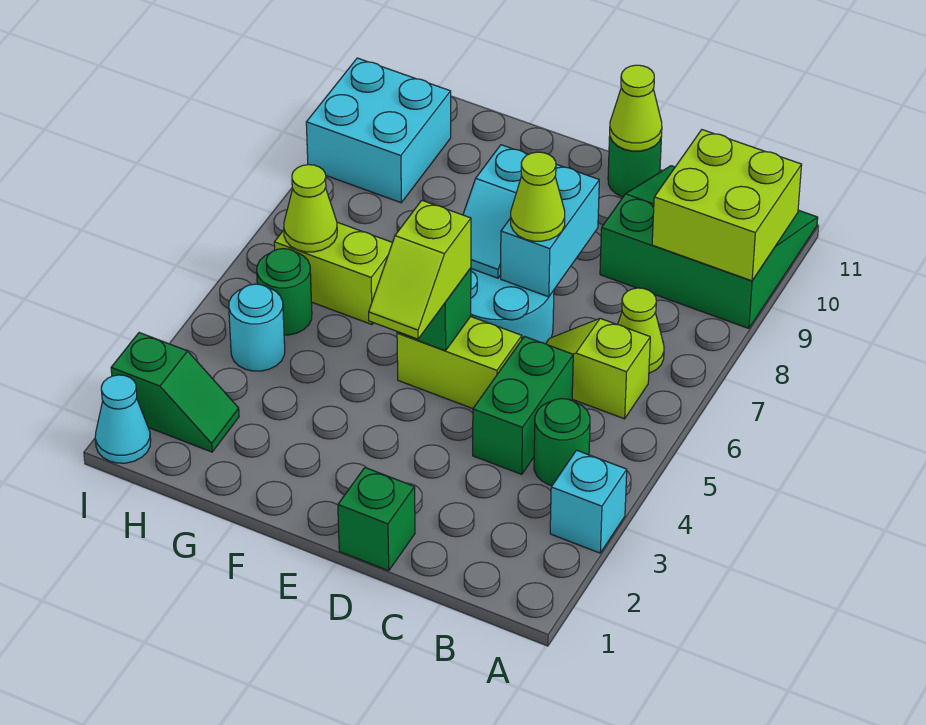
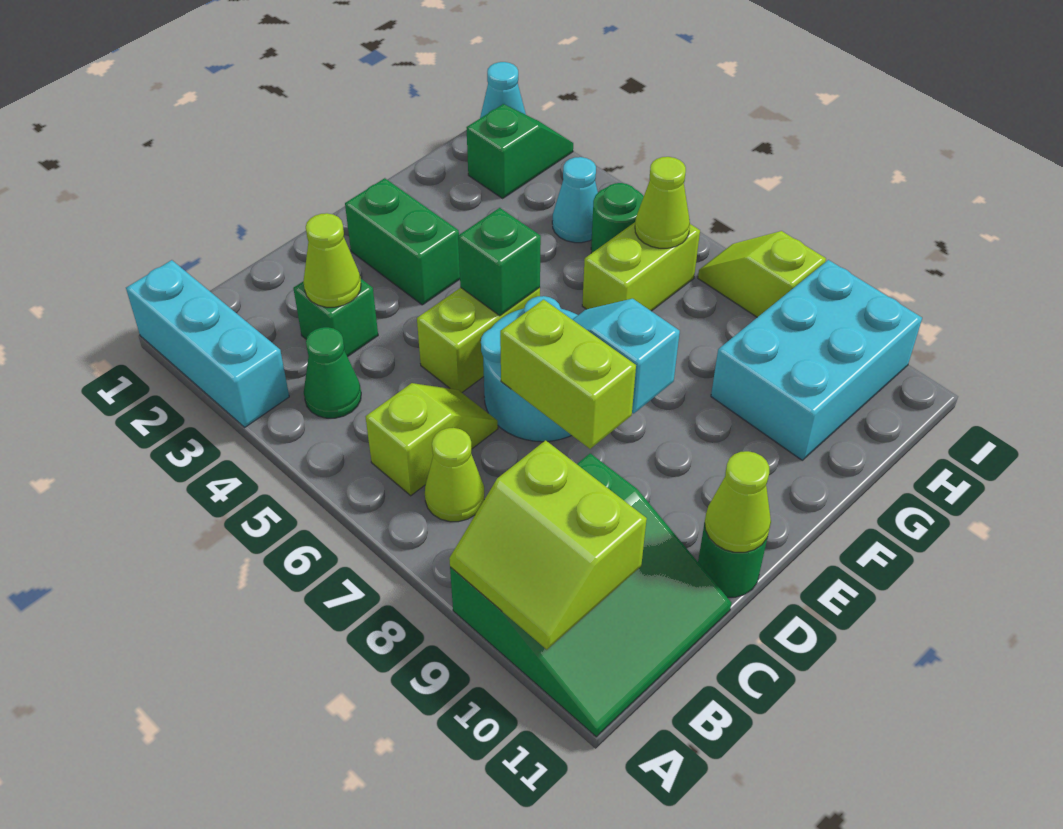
cyan brick A3 level 1 -> cyan brick A1:A3 level 1
lime brick A9:B10 level 2 -> lime slope A9:B10 level 2 top B
green round brick B4 level 1 -> green cone B4 level 1
green brick C4:C5 level 1 -> green brick E2:E3 level 1
green brick D1 level 1 -> green brick C3 level 1
cyan brick D7:D8 level 2 -> lime brick D7:D8 level 2
lime cone D7 level 3 -> lime cone C3 level 2
lime slope E4:E5 level 3 top 5 -> lime slope I7:I8 level 1 top 8
green slope H2:I2 level 1 top I -> green slope H2:I2 level 1 top H
cyan round brick H4 level 1 -> cyan cone H4 level 1
cyan brick H9:I10 level 1 -> cyan brick G9:I10 level 1

